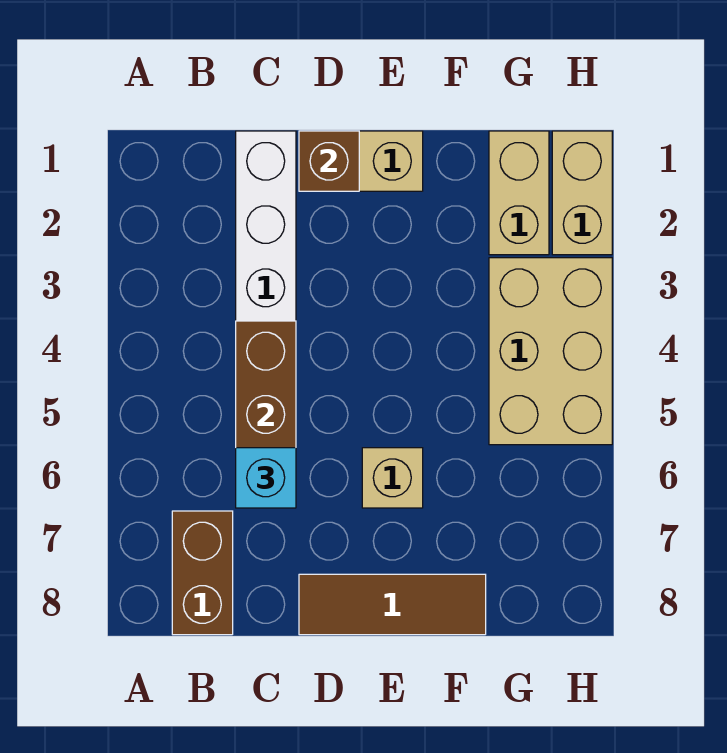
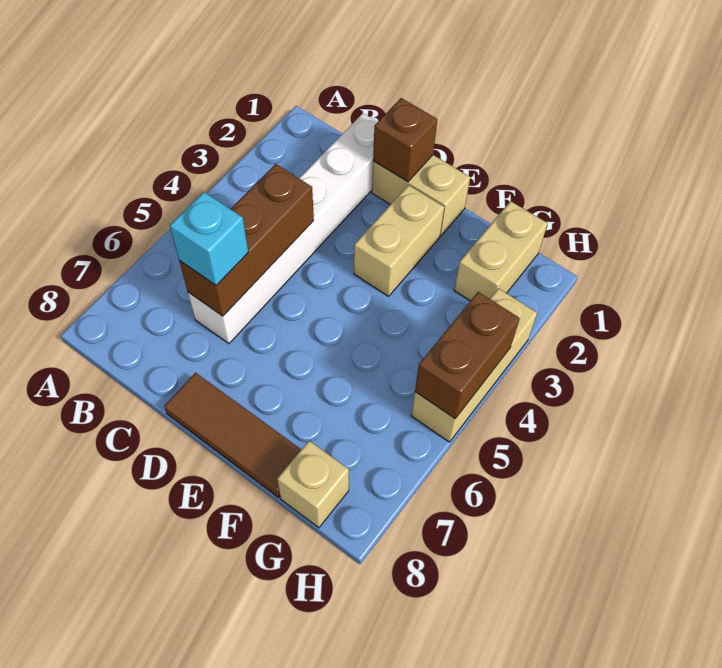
brown brick B7:B8 level 1 -> brown brick H4:H5 level 2
tan brick E6 level 1 -> tan brick G8 level 1
tan brick G3:H5 level 1 -> tan brick H3:H5 level 1
tan brick H1:H2 level 1 -> tan brick E2:E3 level 1

